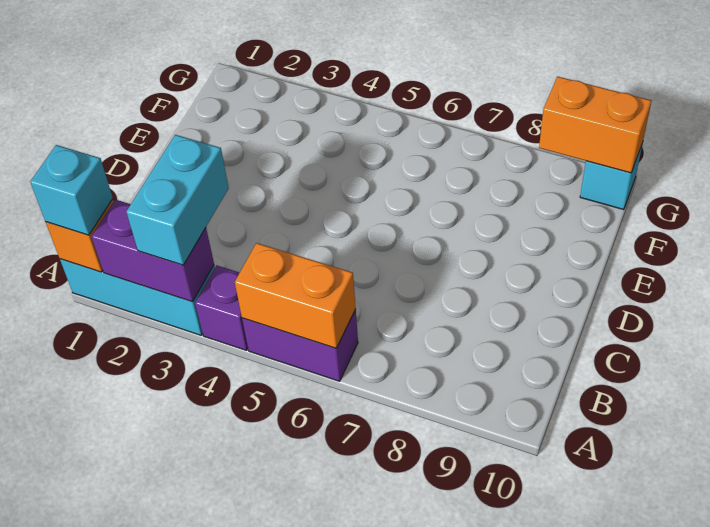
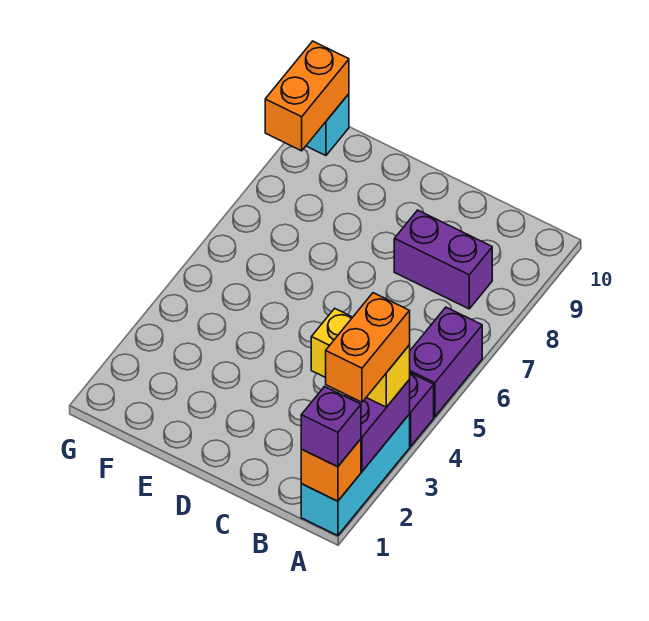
cyan brick A1 level 3 -> purple brick A1 level 3
cyan brick A3:B3 level 3 -> yellow brick A3:B3 level 3
orange brick A5:A6 level 2 -> orange brick A2:A3 level 4
none -> purple brick B8:C8 level 1

